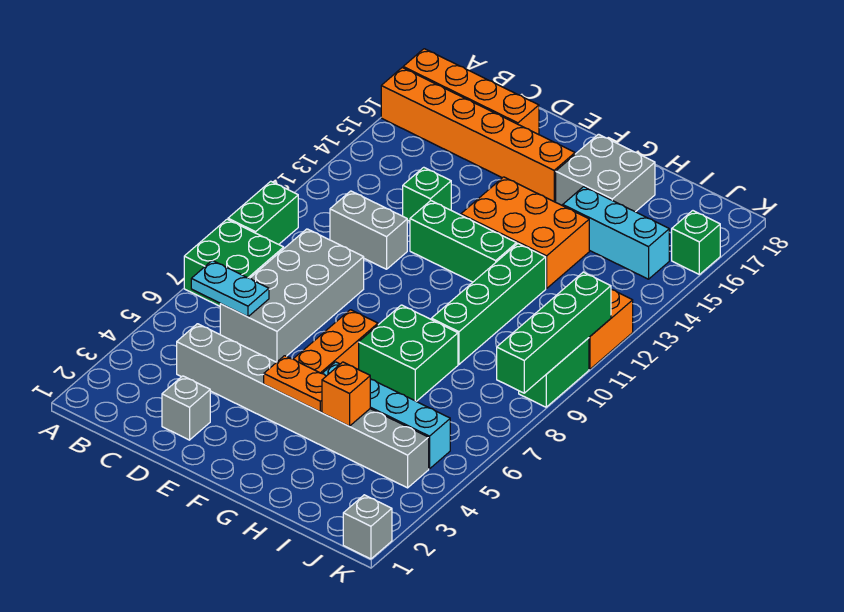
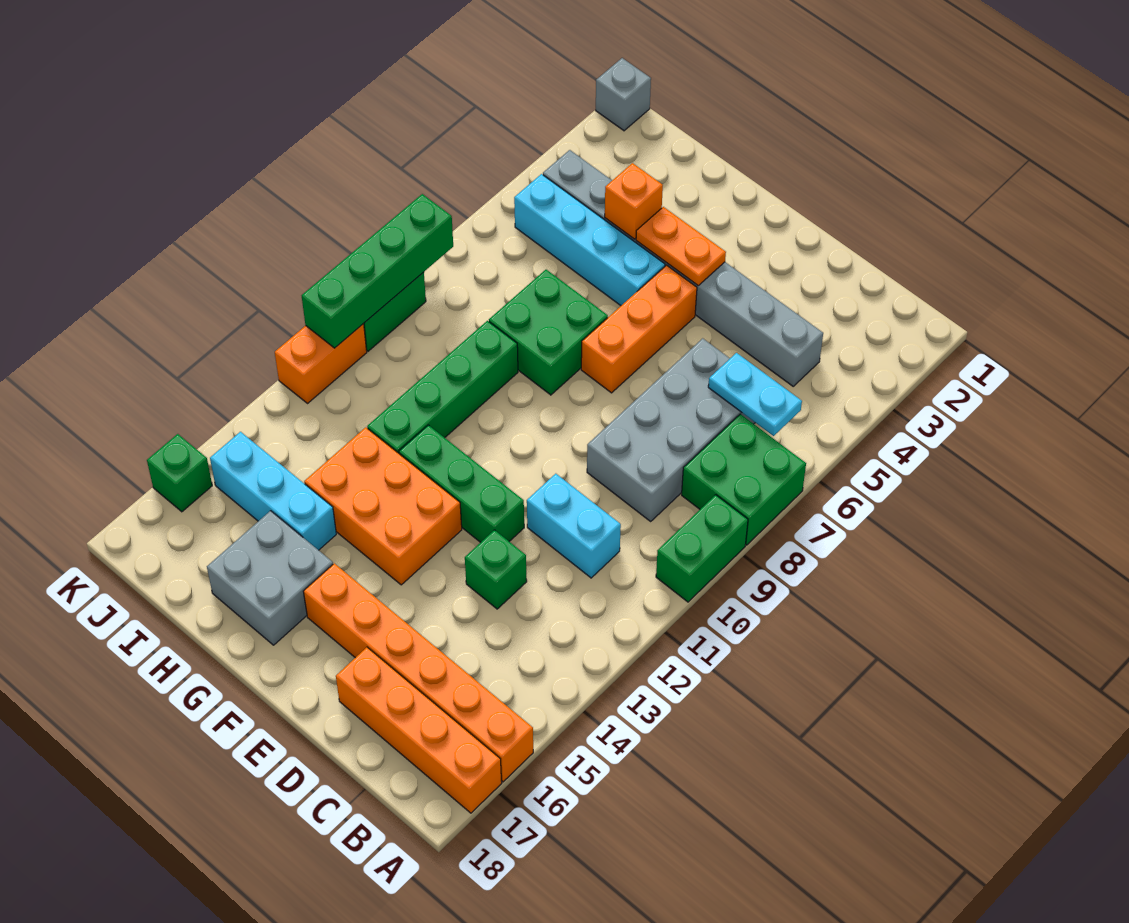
grey brick C11:D11 level 1 -> cyan brick C11:D11 level 1
grey brick D2 level 1 -> none

